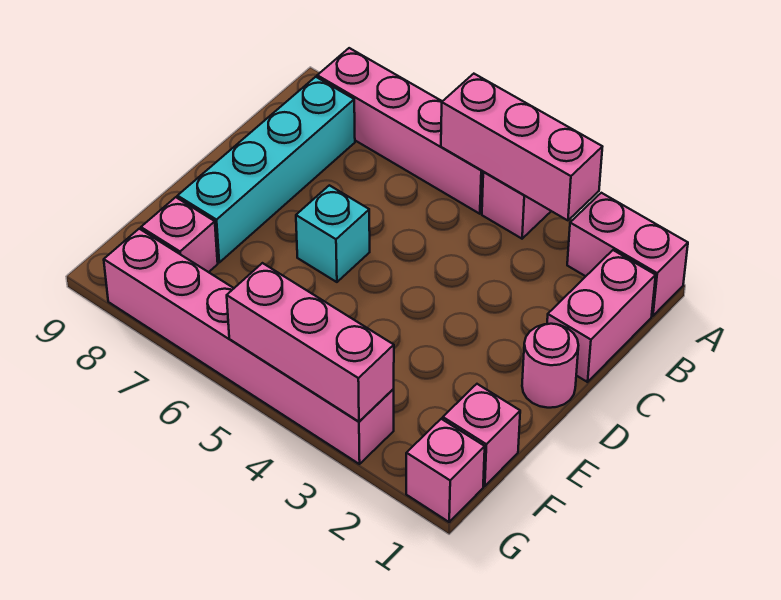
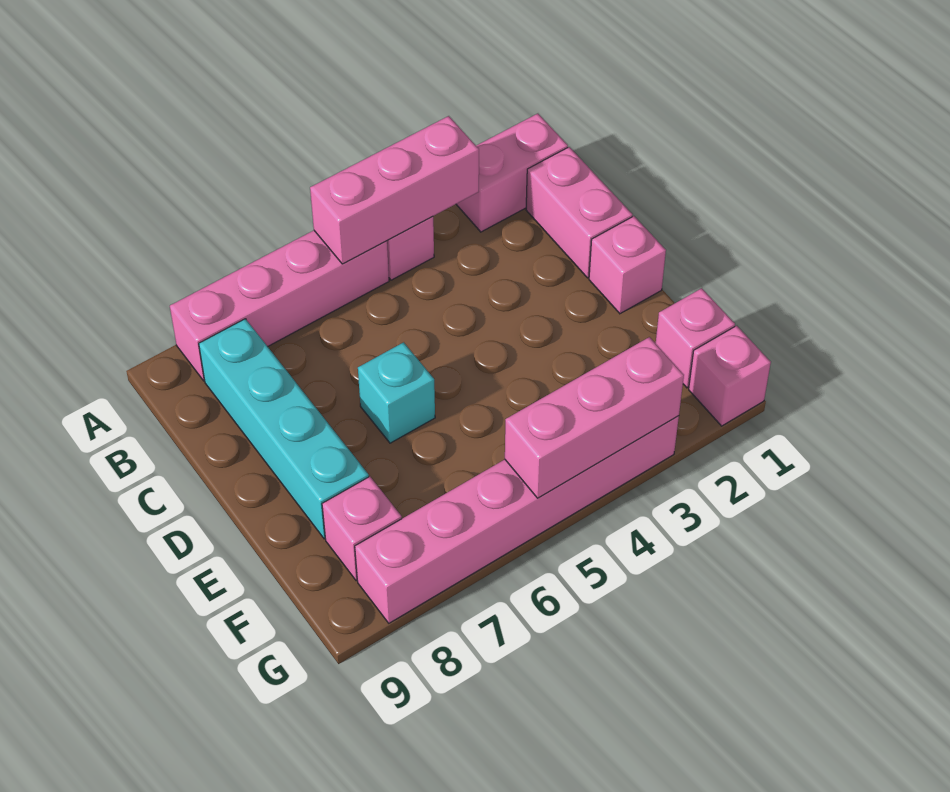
pink round brick D1 level 1 -> pink brick D1 level 1

